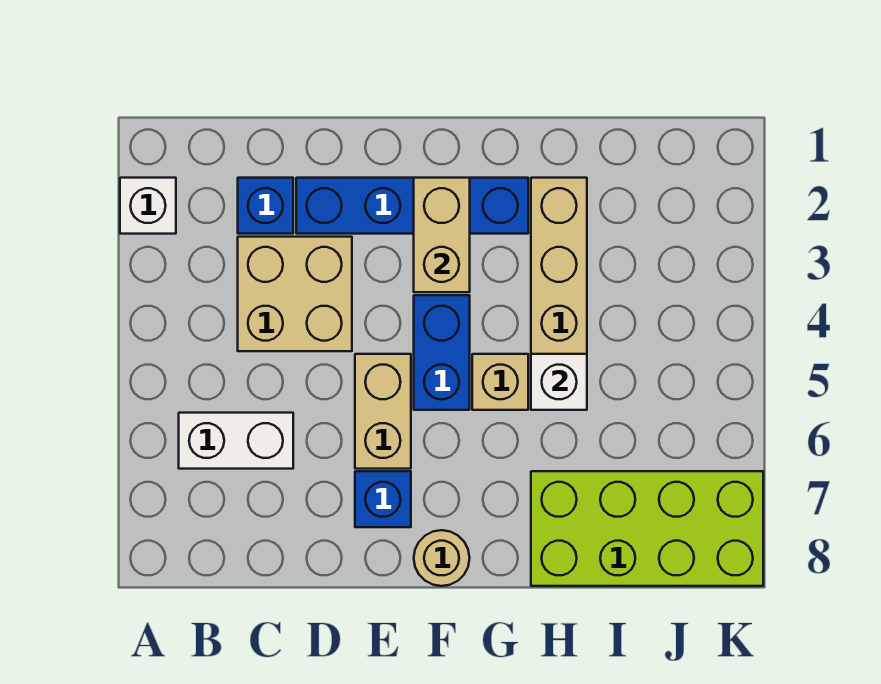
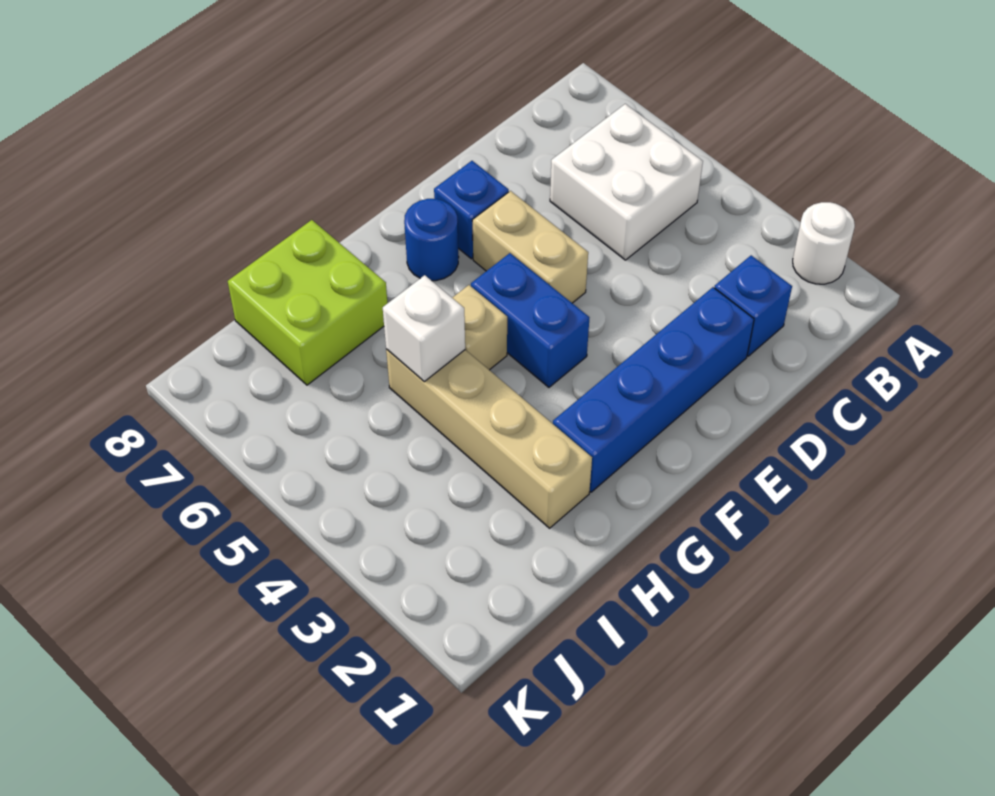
white brick A2 level 1 -> white round brick A2 level 1
white brick B6:C6 level 1 -> white brick B5:C6 level 1
tan brick C3:D4 level 1 -> none
tan brick F2:F3 level 2 -> none
none -> blue round brick F7 level 1
tan round brick F8 level 1 -> none
lime brick H7:K8 level 1 -> lime brick H7:I8 level 1

